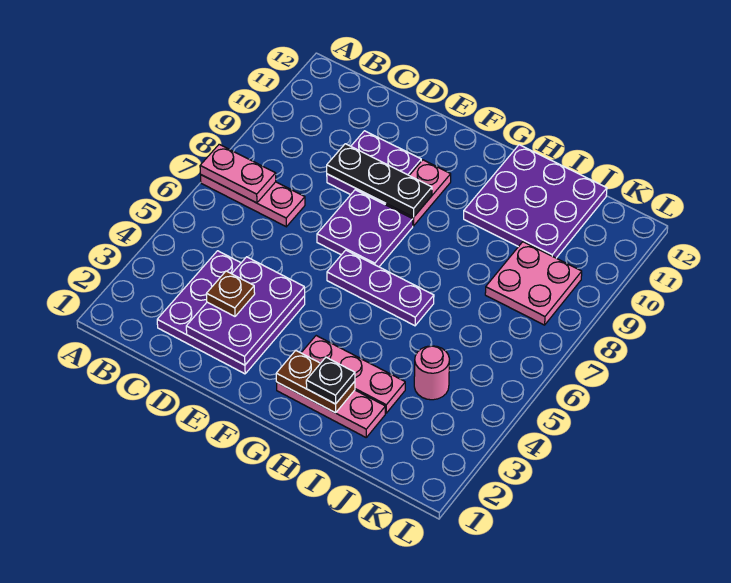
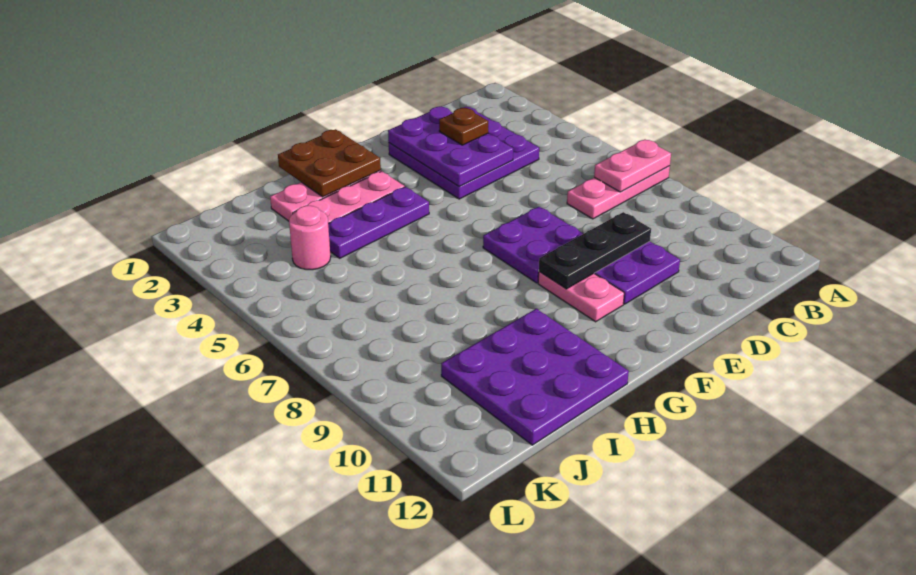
purple plate F6:H6 level 1 -> purple plate G4:I4 level 1
brown plate G2:H2 level 2 -> brown plate G1:H2 level 2
black plate H2 level 3 -> none
pink plate J8:K9 level 1 -> none

